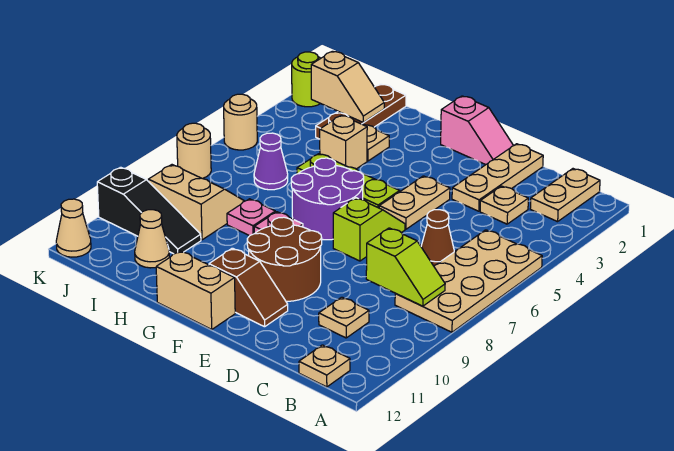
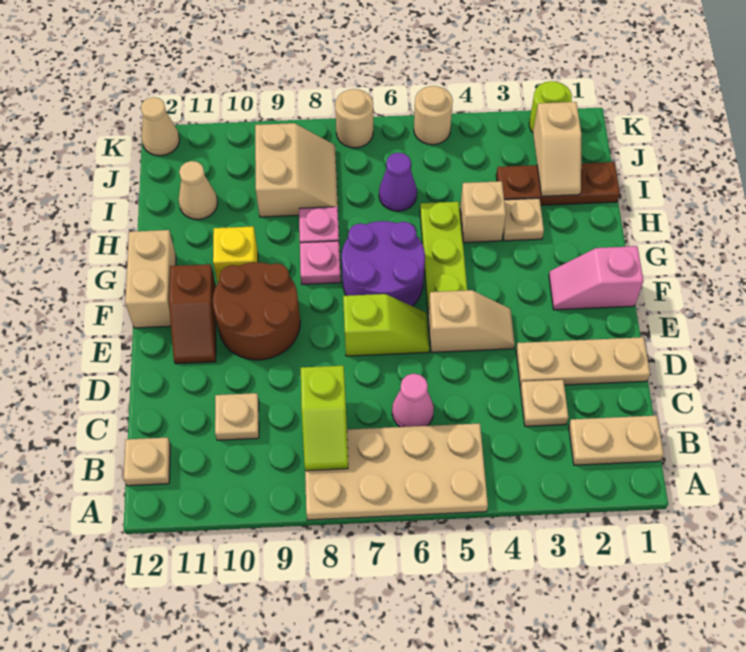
brown cone C6 level 1 -> pink cone C6 level 1
pink slope E1:F1 level 1 top F -> pink slope F1:F2 level 1 top 1
tan plate E4:E5 level 1 -> tan slope E4:E5 level 1 top 5
none -> yellow brick G10 level 1
black slope I10:K10 level 1 top K -> none

